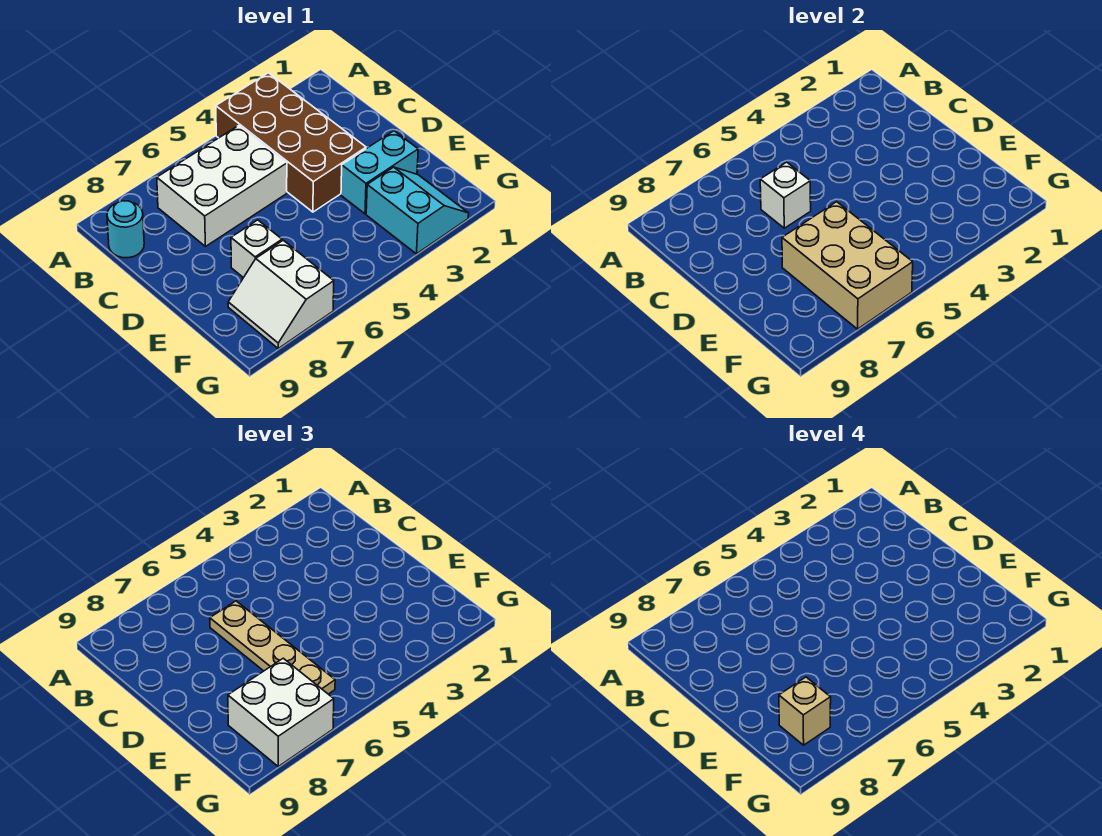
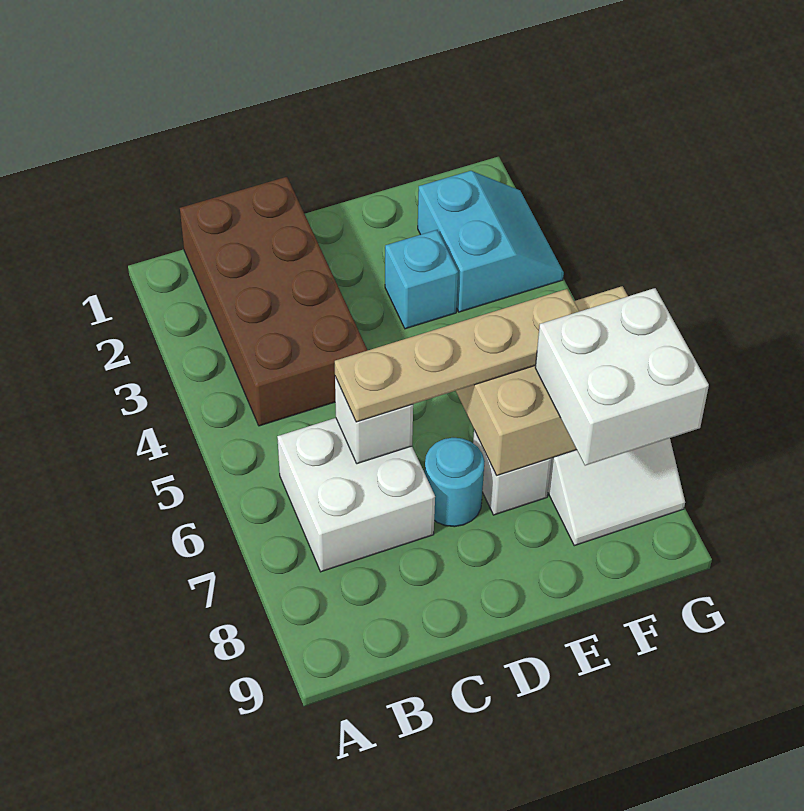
brown brick A3:D4 level 1 -> brown brick B1:C4 level 1
white brick B5:C7 level 1 -> white brick B6:C7 level 1
cyan round brick B9 level 1 -> cyan round brick D7 level 1
cyan brick E2:E3 level 1 -> cyan brick E3 level 1
cyan slope F2:G3 level 1 top 3 -> cyan slope F2:G3 level 1 top F
tan brick F8 level 4 -> none

